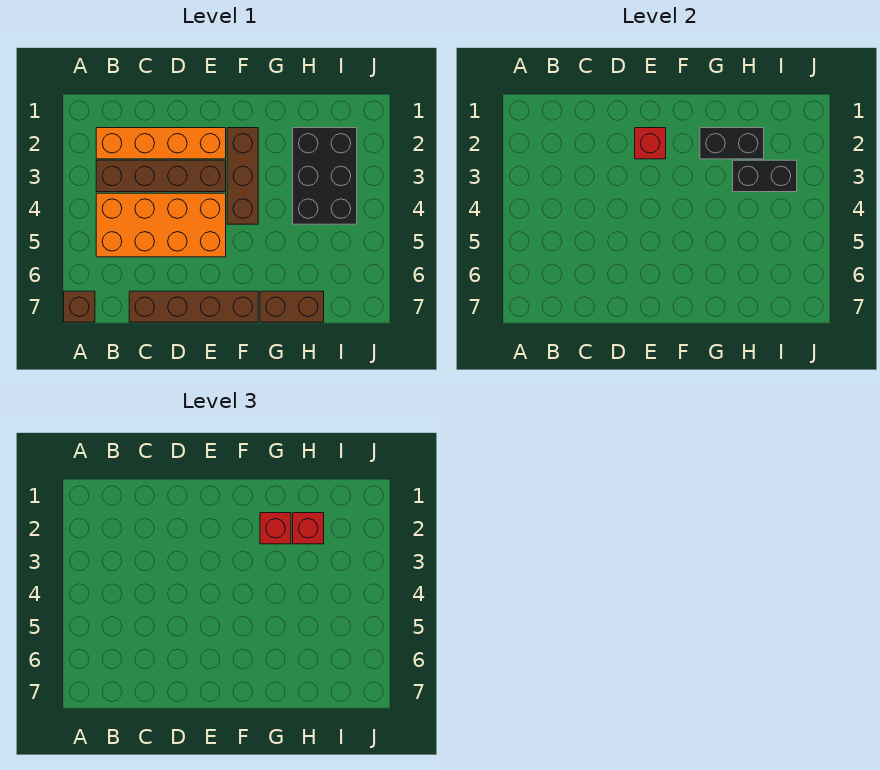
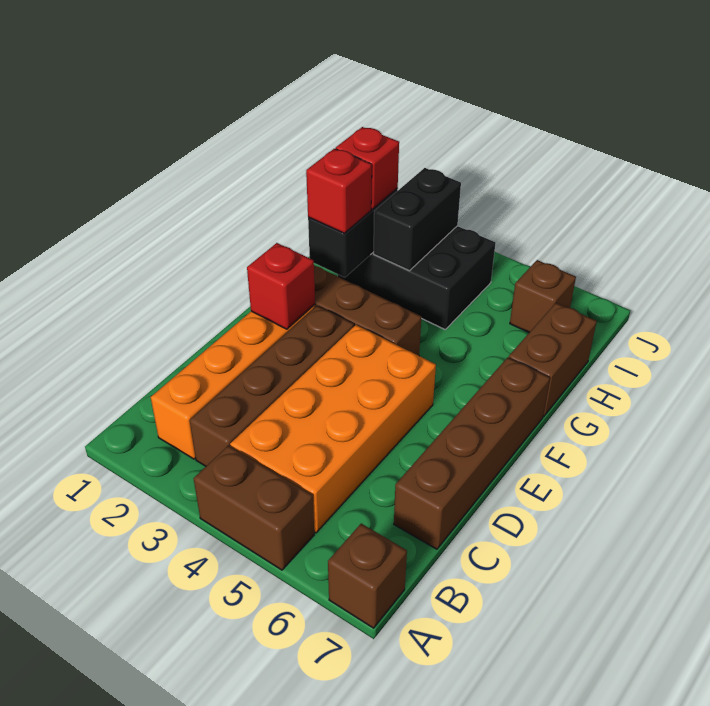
none -> brown brick A4:A5 level 1
none -> brown brick I6 level 1

